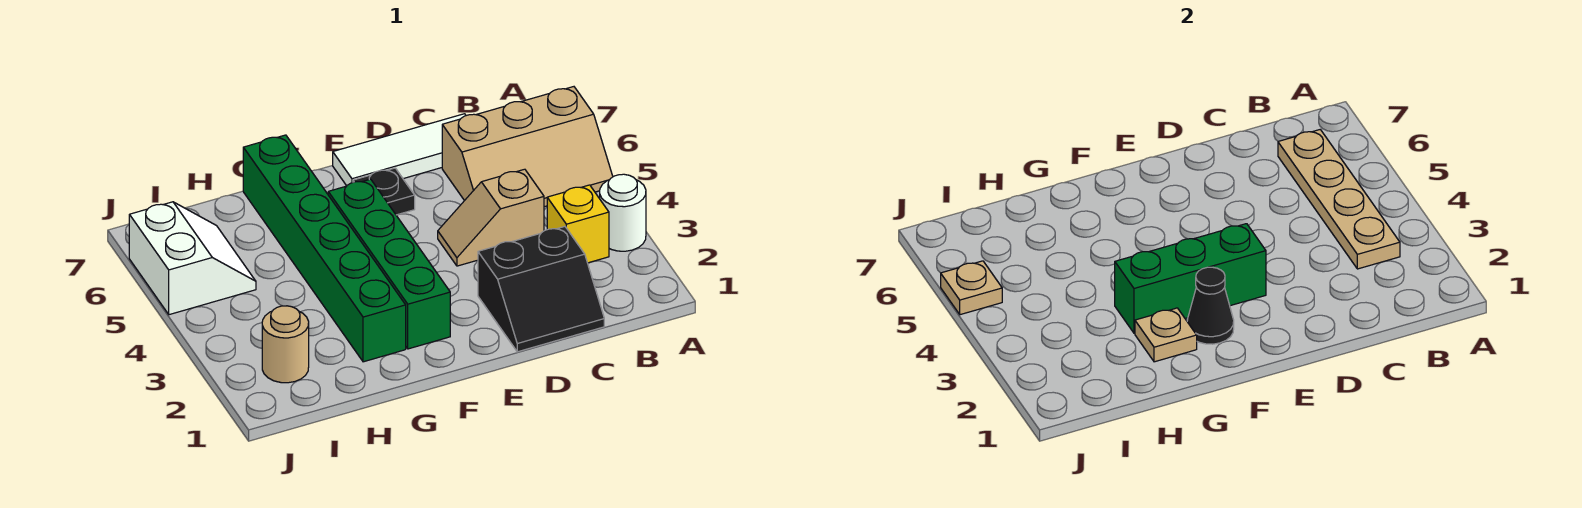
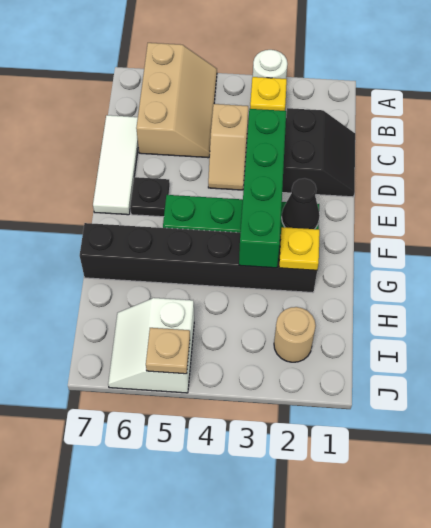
tan plate B3:B6 level 2 -> none
green brick E3:G3 level 2 -> green brick D3:G3 level 2
green brick G2:G7 level 1 -> black brick G2:G7 level 1
tan plate G2 level 2 -> yellow plate G2 level 2
white slope I5:J6 level 1 top J -> white slope I5:J6 level 1 top 5

